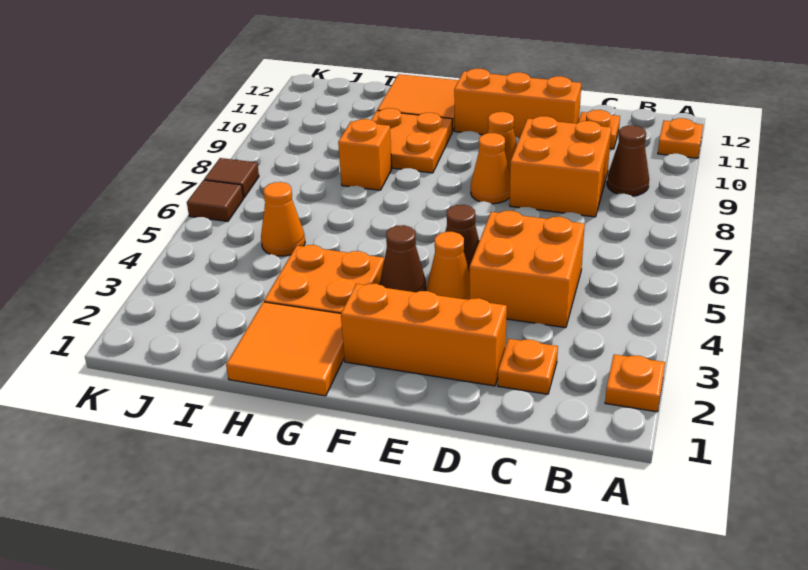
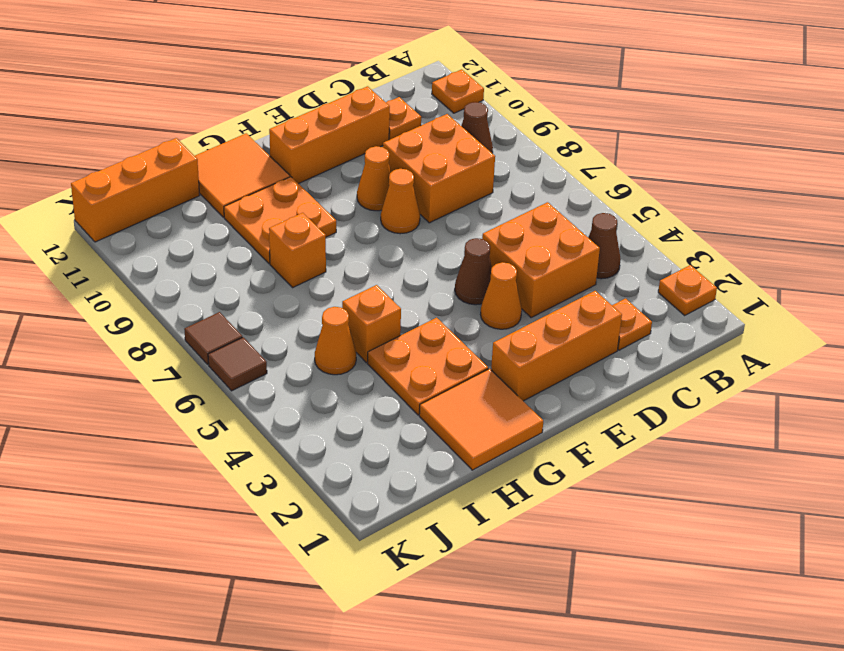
brown cone F4 level 1 -> brown cone B4 level 1
none -> orange brick H5 level 1
none -> orange brick I12:K12 level 1

